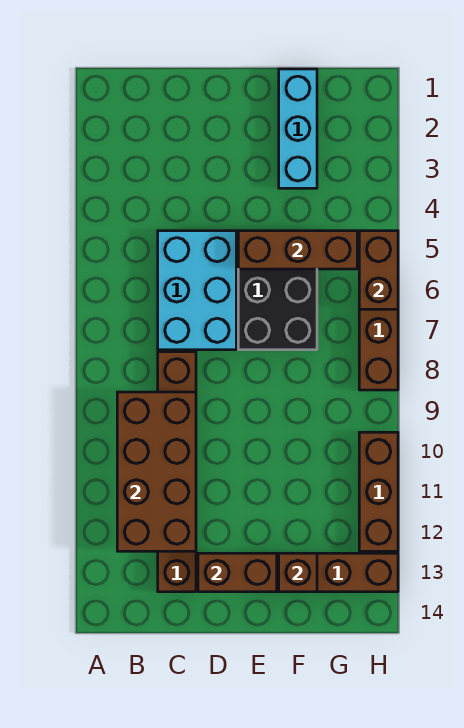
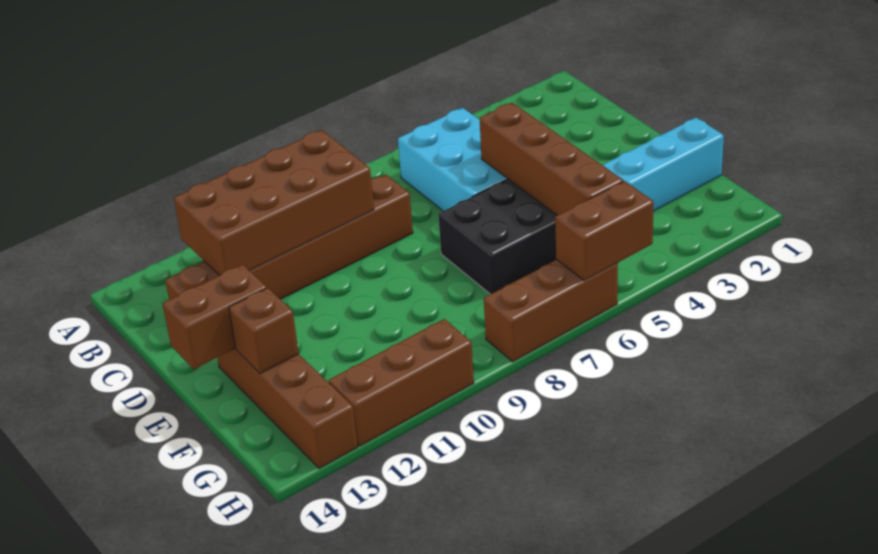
cyan brick C5:D7 level 1 -> cyan brick B5:D6 level 1
brown brick D13:E13 level 2 -> brown brick E13:E14 level 2
brown brick E5:G5 level 2 -> brown brick D5:G5 level 2

